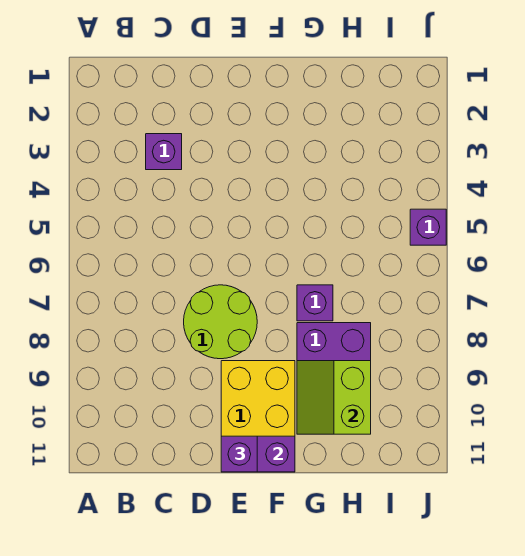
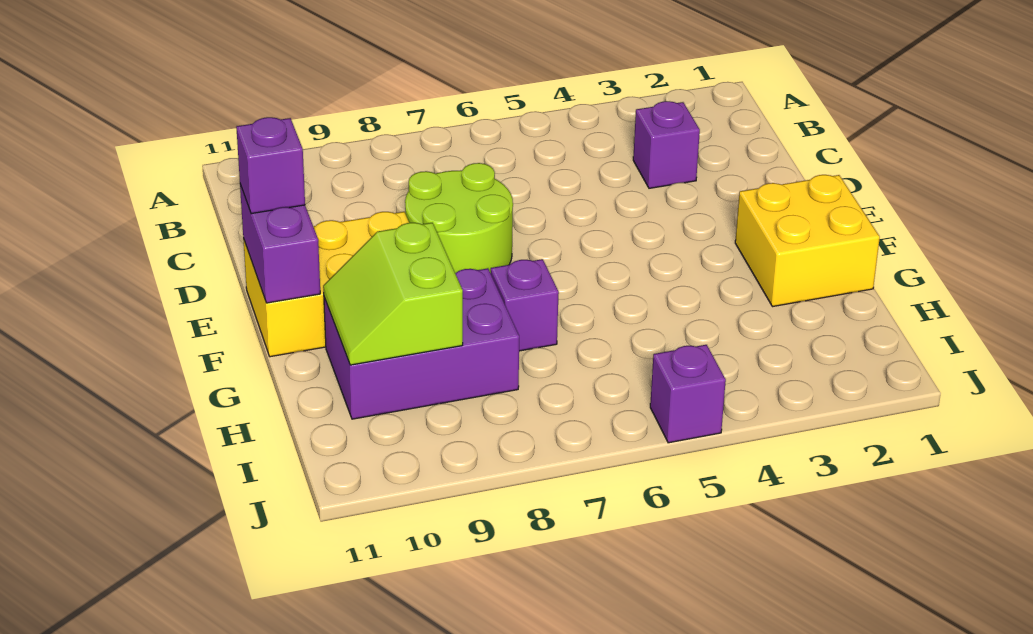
none -> yellow brick F1:G2 level 1
lime slope G9:H10 level 2 top H -> lime slope G9:H10 level 2 top 9

